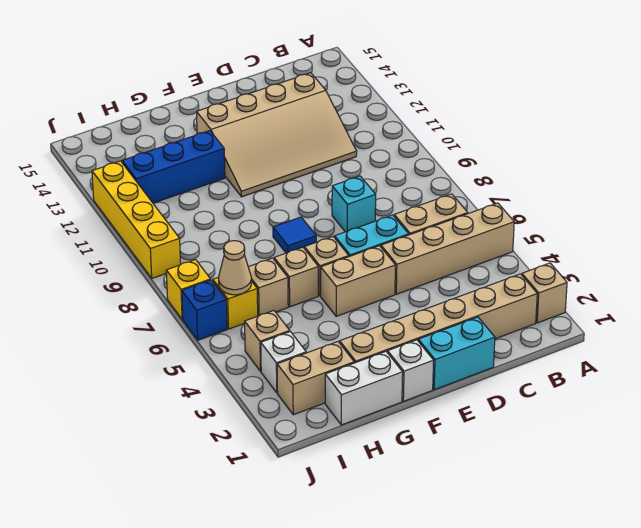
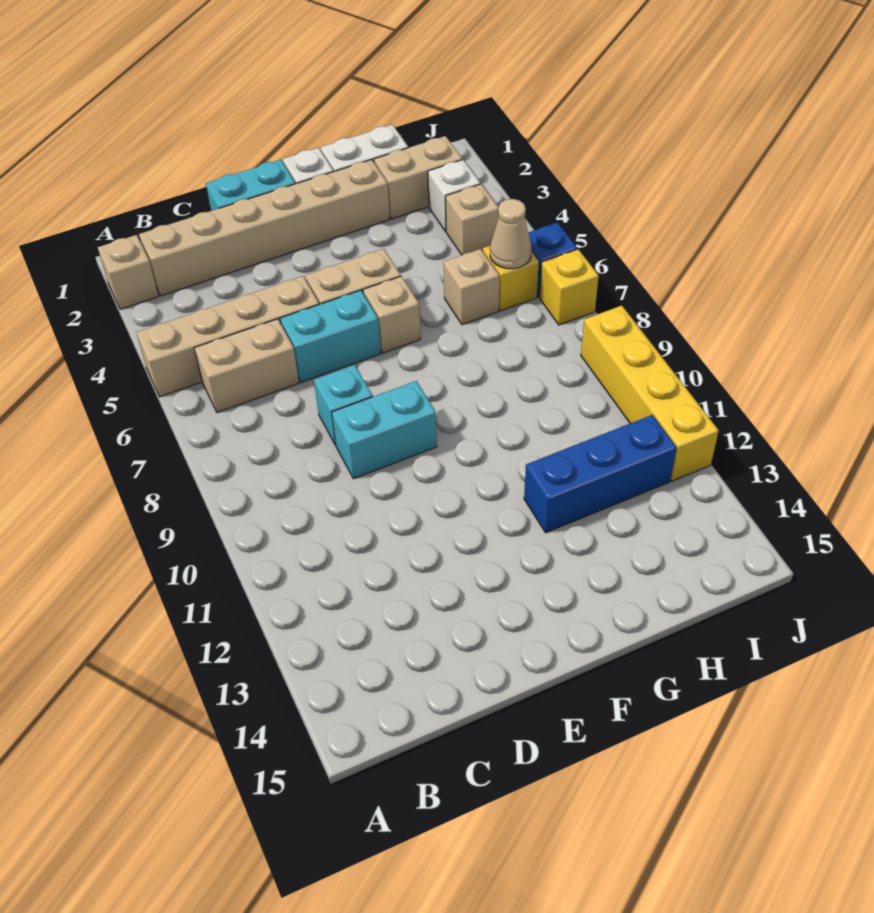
tan slope C11:F13 level 1 top 13 -> none
none -> cyan brick D9:E9 level 1
blue tile F8 level 1 -> none
tan brick G6 level 1 -> none

